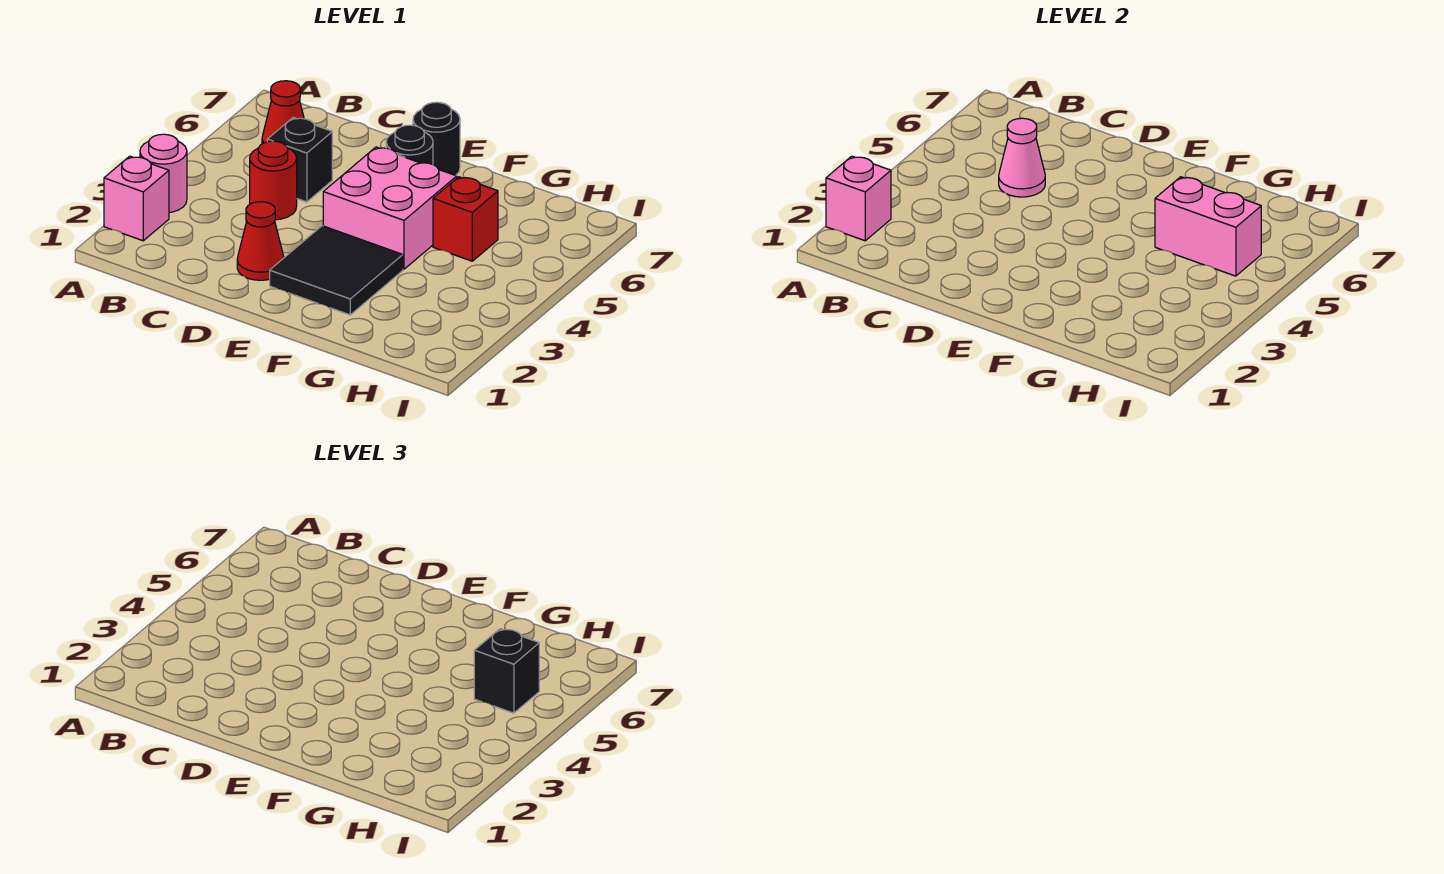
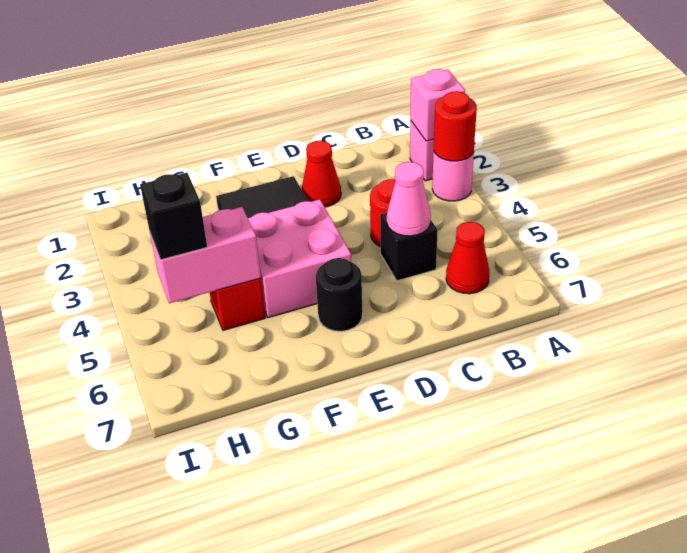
none -> red round brick A3 level 2
black round brick E7 level 1 -> none

